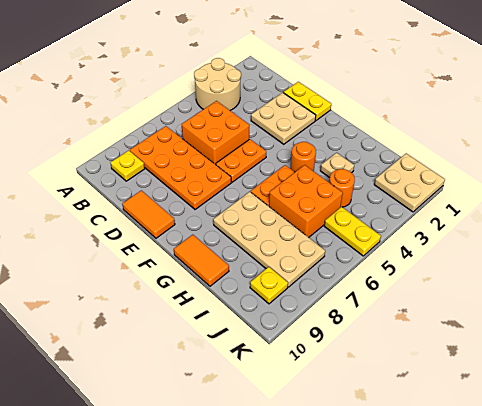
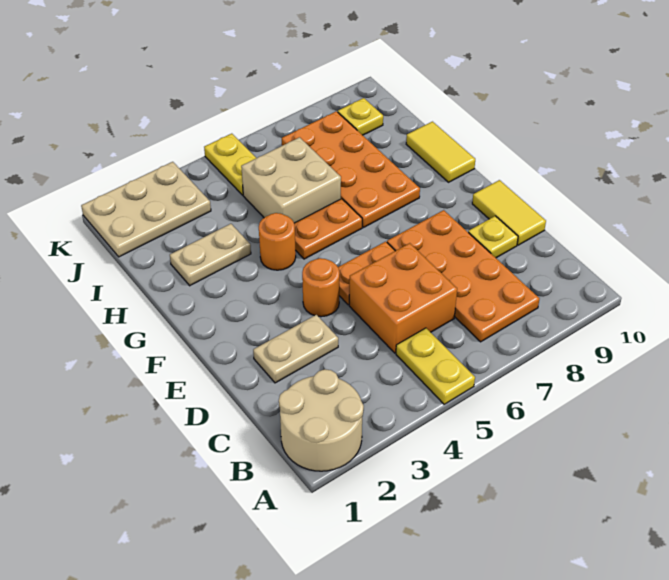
tan round brick A3:B4 level 1 -> tan round brick A1:B2 level 1
yellow plate B9 level 1 -> yellow plate D9 level 1
yellow plate D1:E1 level 1 -> yellow plate A5:B5 level 1
tan plate D2:E3 level 1 -> tan plate D2:D3 level 1
orange tile D10:E10 level 1 -> yellow tile D10:E10 level 1
tan plate G7:J8 level 1 -> orange plate G7:J8 level 1
orange tile G10:H10 level 1 -> yellow tile G10:H10 level 1
tan plate H3 level 1 -> tan plate H2:H3 level 1
orange brick H5:I6 level 1 -> tan brick H5:I6 level 1
orange round brick I4 level 1 -> orange round brick E4 level 1
tan plate J1:K2 level 1 -> tan plate J1:K3 level 1

